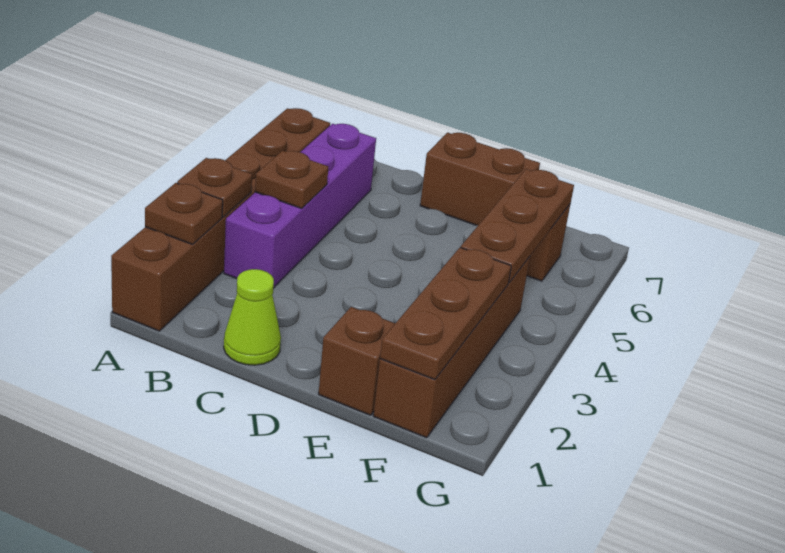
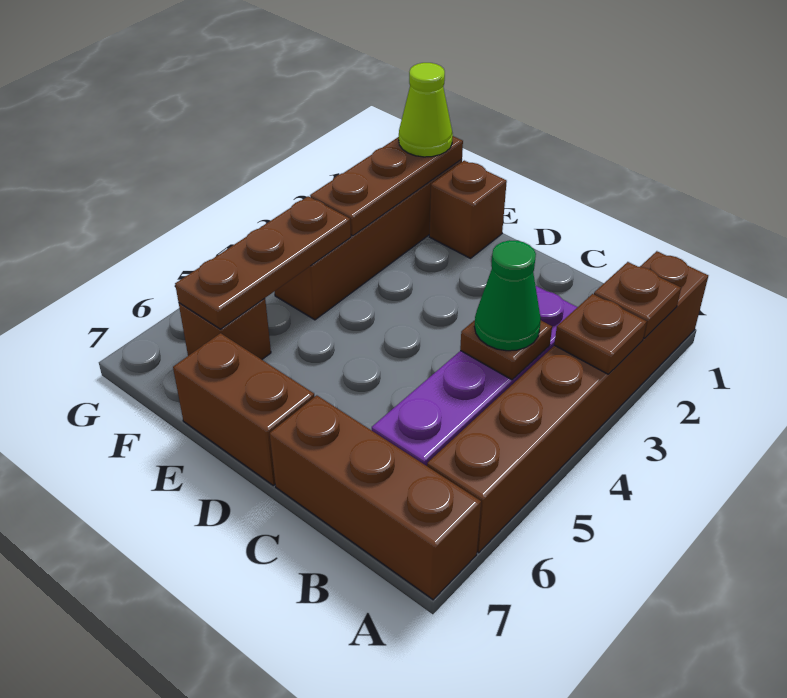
none -> brown brick A7:C7 level 1
none -> green cone B4 level 3
lime cone C1 level 1 -> lime cone F1 level 3

